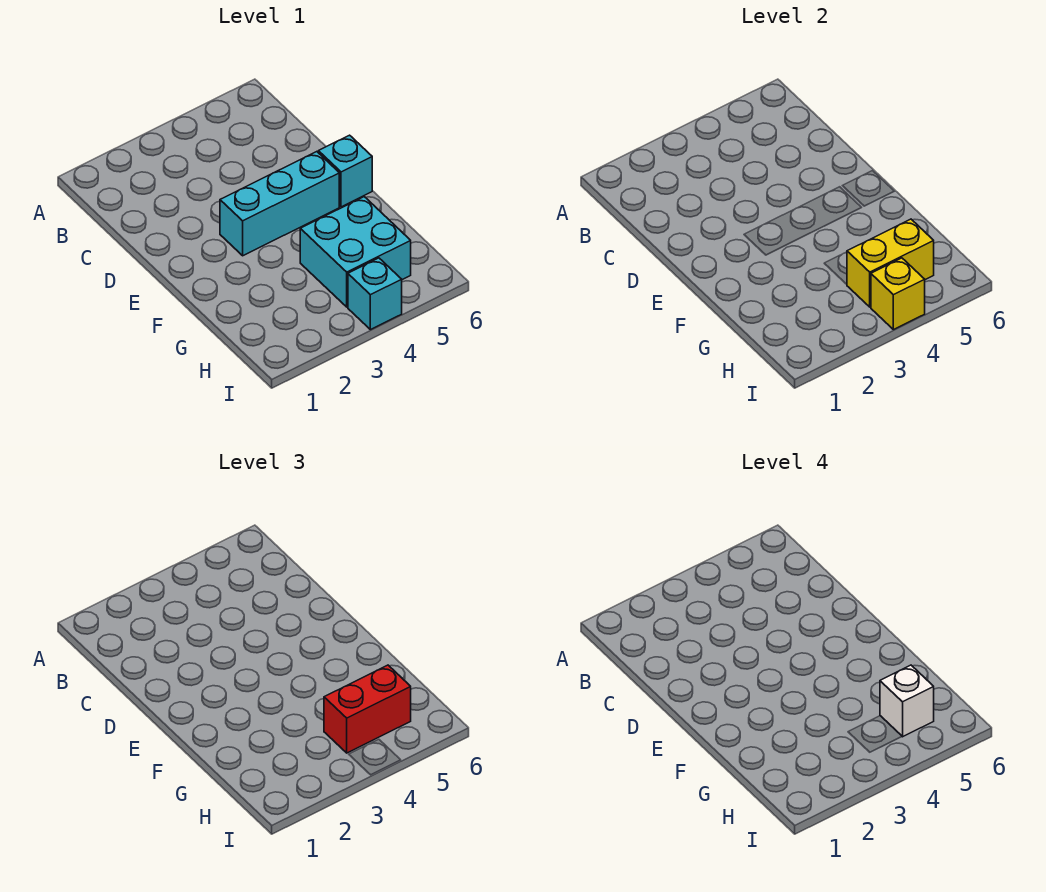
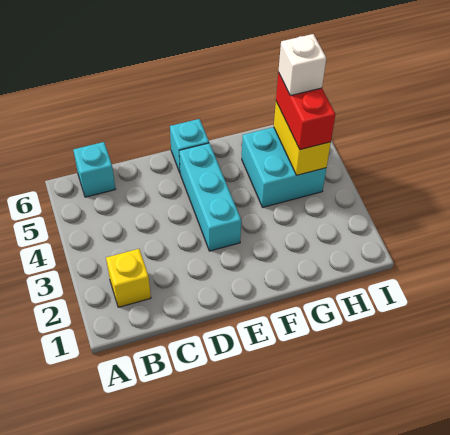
cyan brick I4 level 1 -> cyan brick B6 level 1
yellow brick I4 level 2 -> yellow brick B2 level 1

